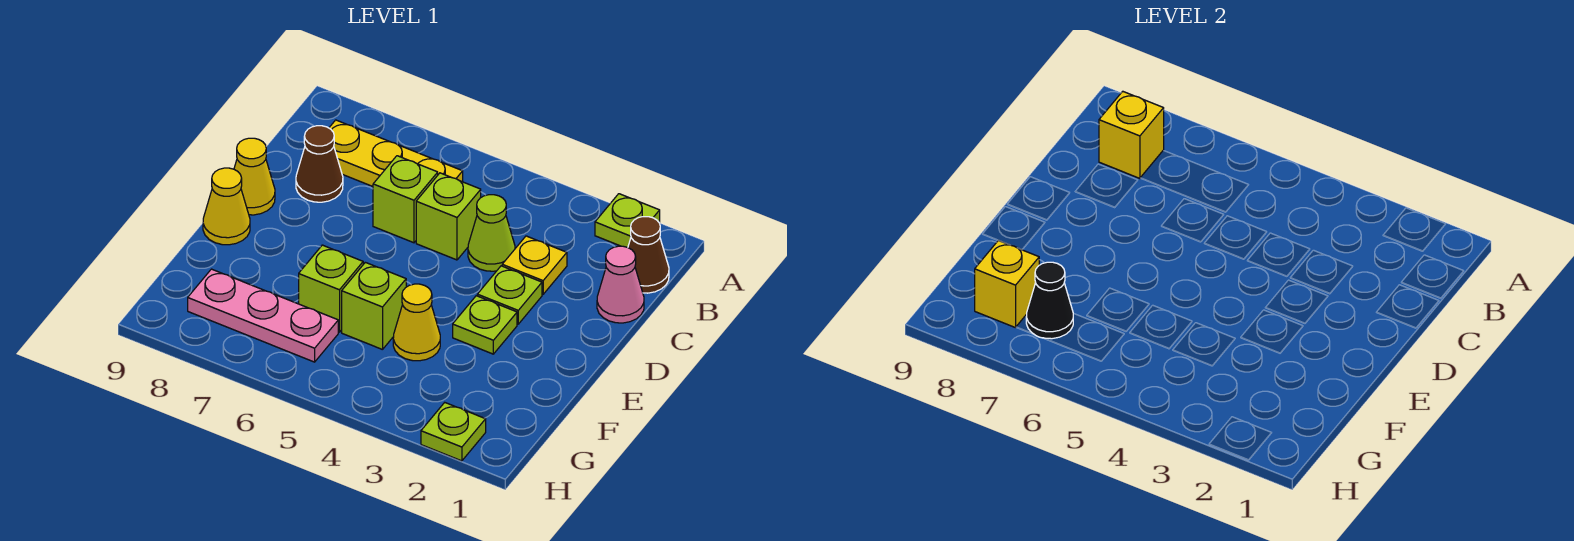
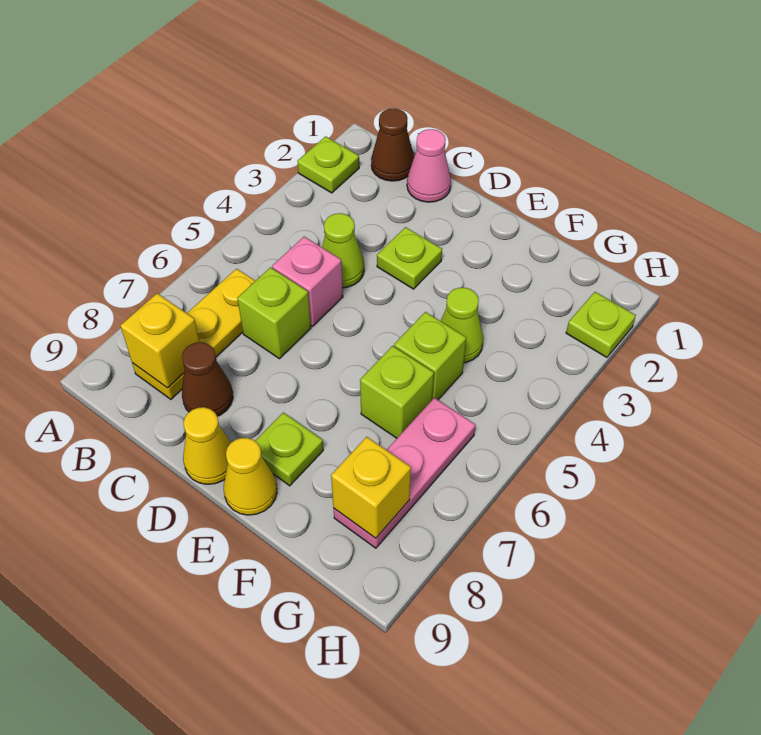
yellow plate C3 level 1 -> none
lime brick C5 level 1 -> pink brick C5 level 1
lime plate E3 level 1 -> lime plate E8 level 1
yellow cone F4 level 1 -> lime cone F4 level 1
black cone G7 level 2 -> none

